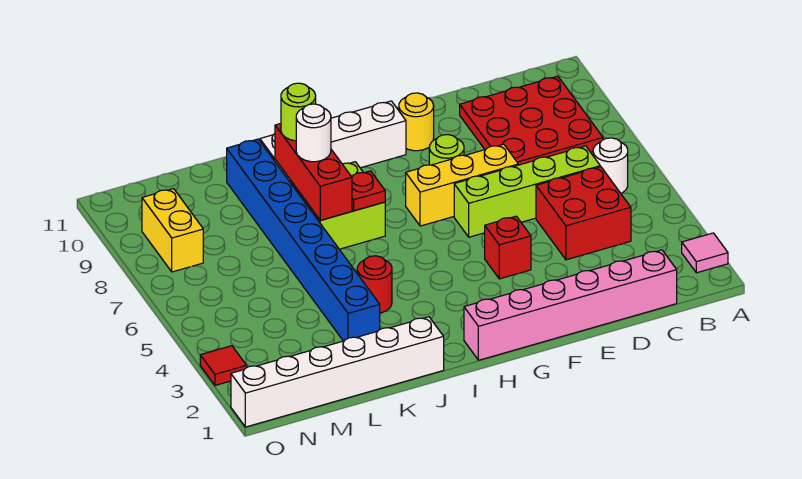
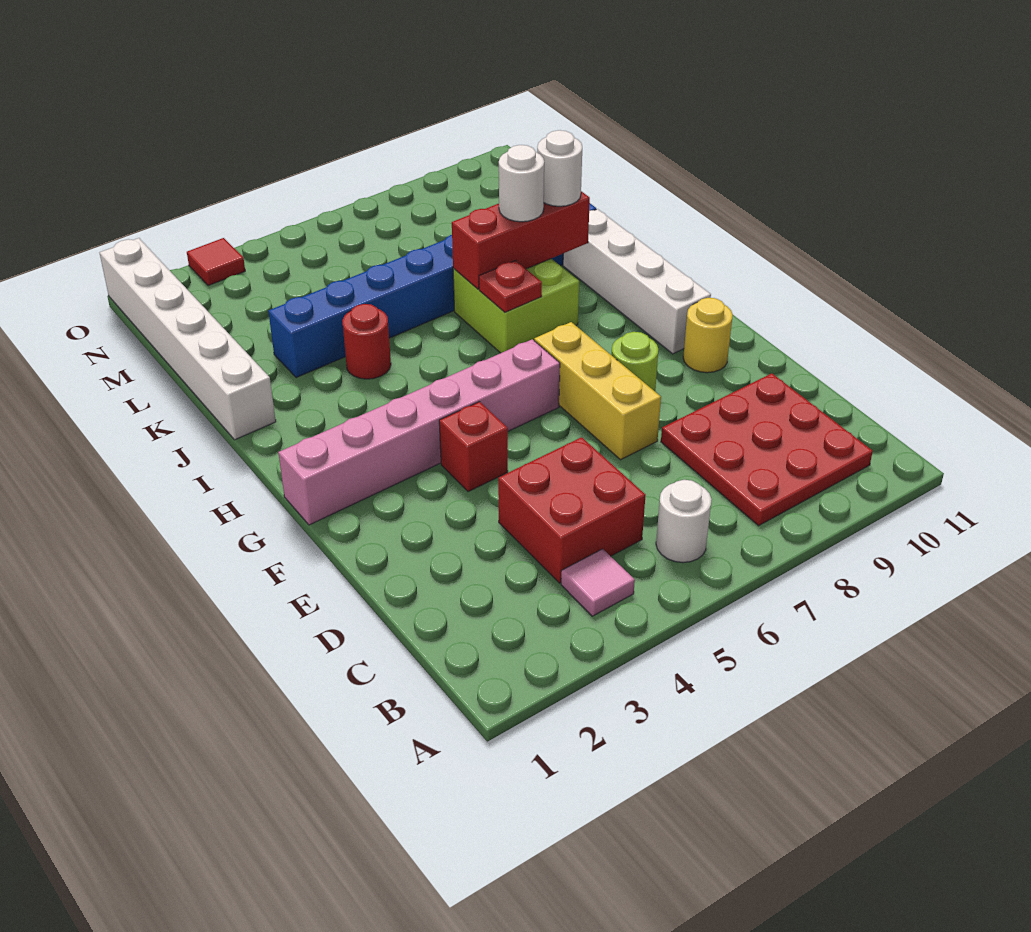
pink tile A2 level 1 -> pink tile B4 level 1
pink brick C1:H1 level 1 -> pink brick G1:G6 level 1
lime brick C6:F6 level 1 -> none
lime round brick J9 level 3 -> white round brick J9 level 3
yellow brick N8:N9 level 1 -> none

